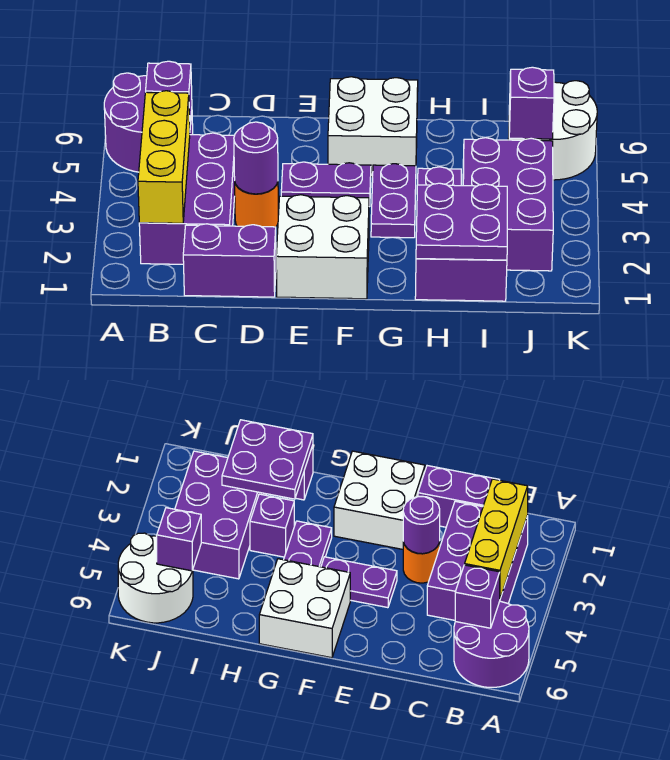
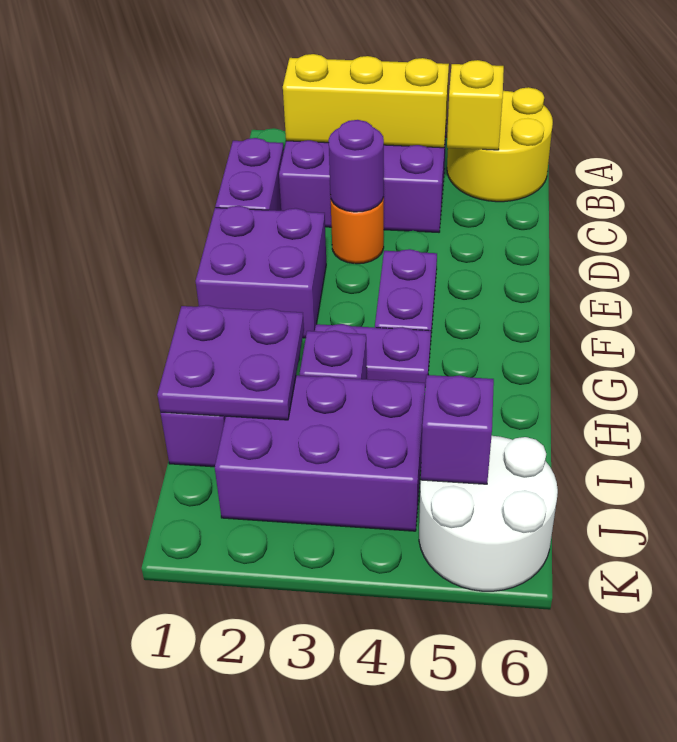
purple round brick A5:B6 level 1 -> yellow round brick A5:B6 level 1
purple brick B5 level 2 -> yellow brick B5 level 2
white brick E1:F2 level 1 -> purple brick E1:F2 level 1
white brick F5:G6 level 1 -> none

